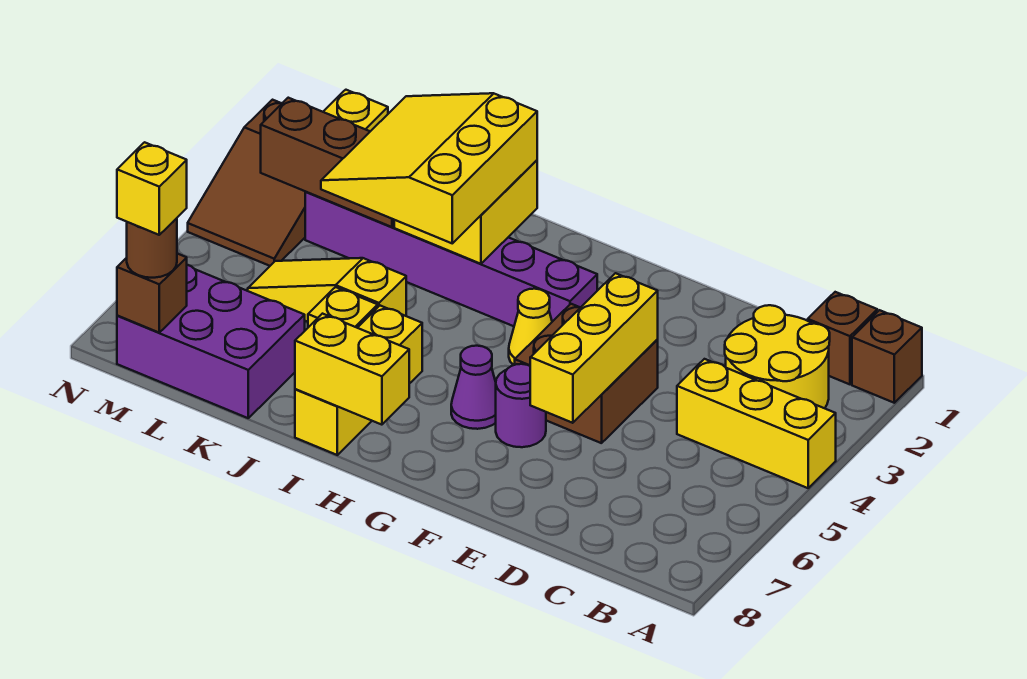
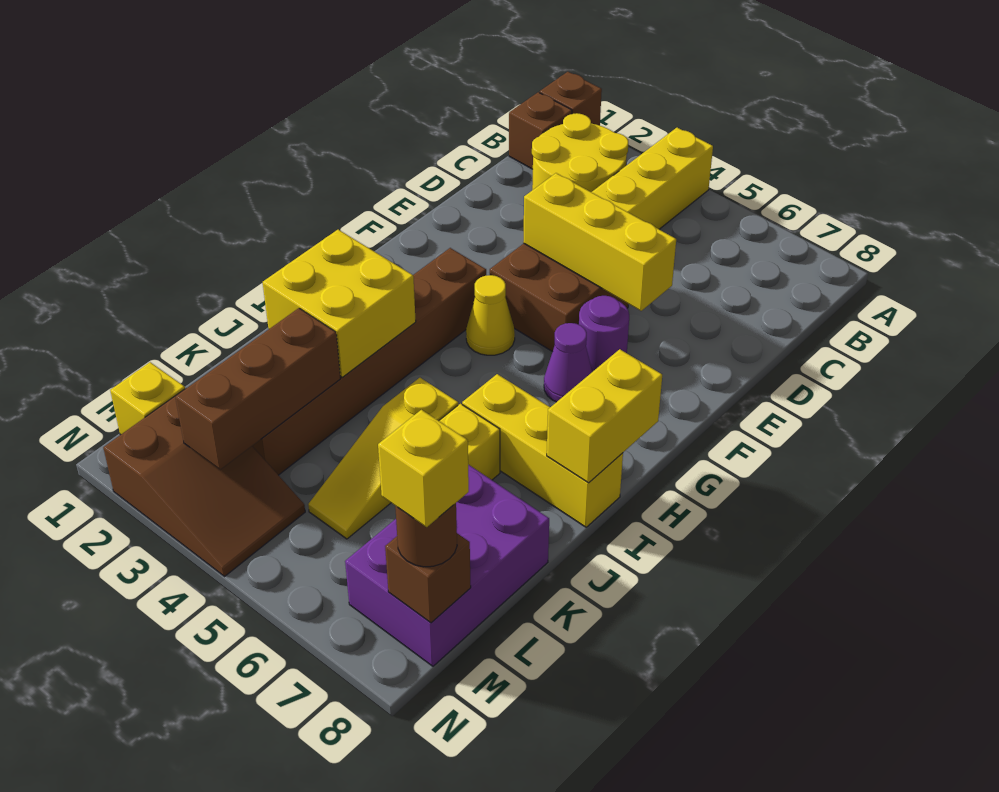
purple brick G3:L3 level 1 -> brown brick G3:L3 level 1
yellow slope I2:K4 level 3 top I -> none

